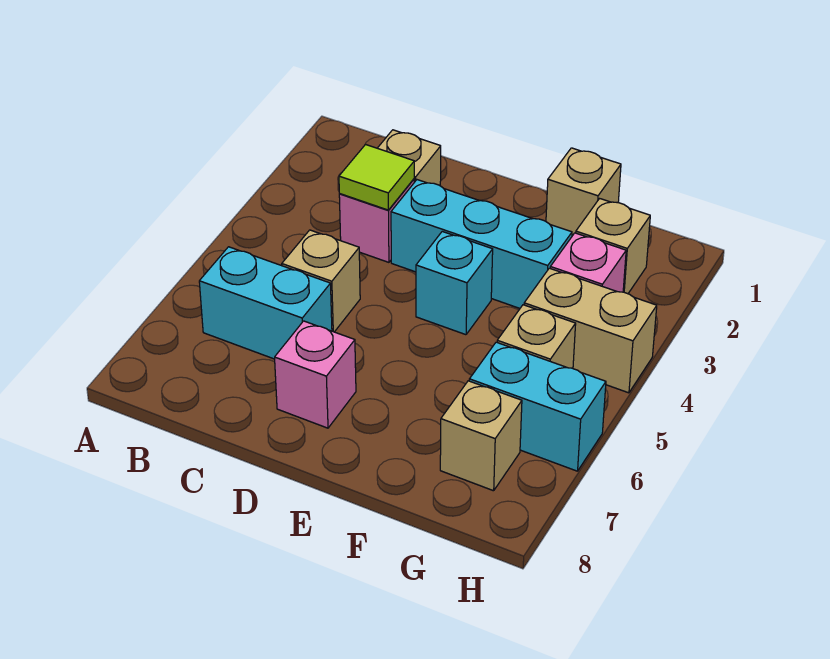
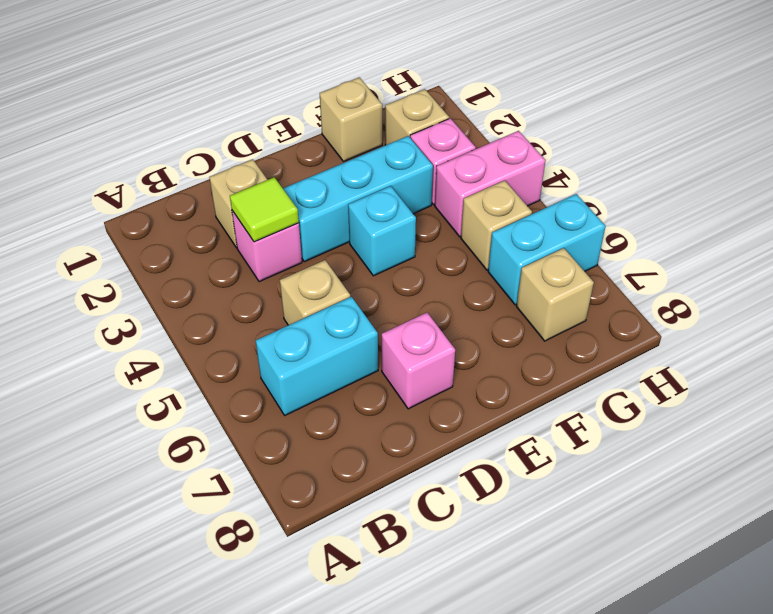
tan brick G4:H4 level 1 -> pink brick G4:H4 level 1

